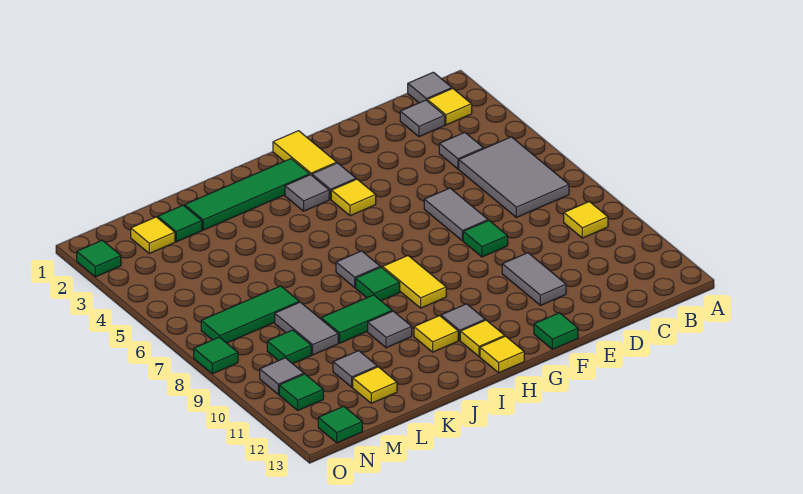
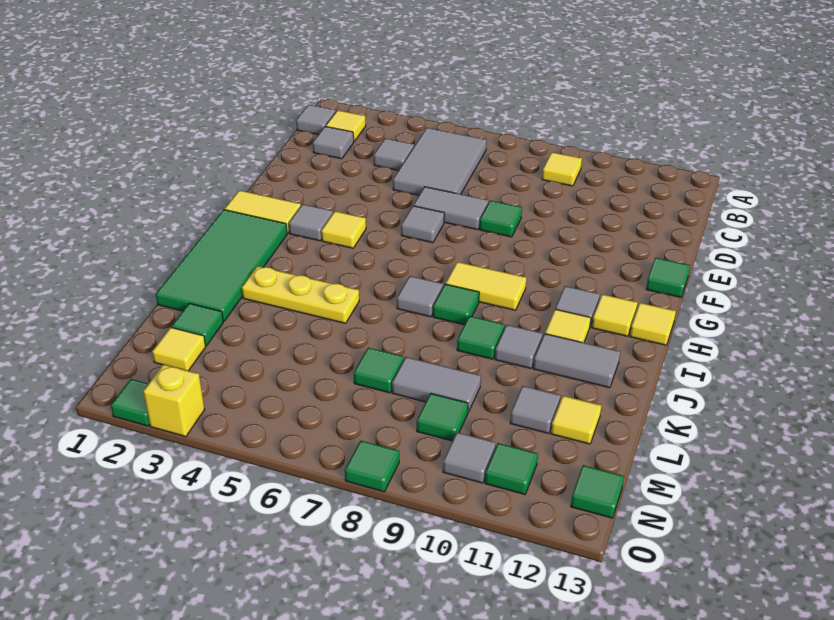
grey tile B5:C7 level 1 -> grey tile B5:D6 level 1
grey tile E10:E11 level 1 -> grey tile J11:J12 level 1
green tile H2:K2 level 1 -> green tile H1:K2 level 1
grey tile H3 level 1 -> grey tile F6 level 1
none -> yellow plate J3:J5 level 1
green tile J9:K9 level 1 -> green tile J9 level 1
green tile L7:N7 level 1 -> green tile L7 level 1
none -> yellow brick O3 level 1

